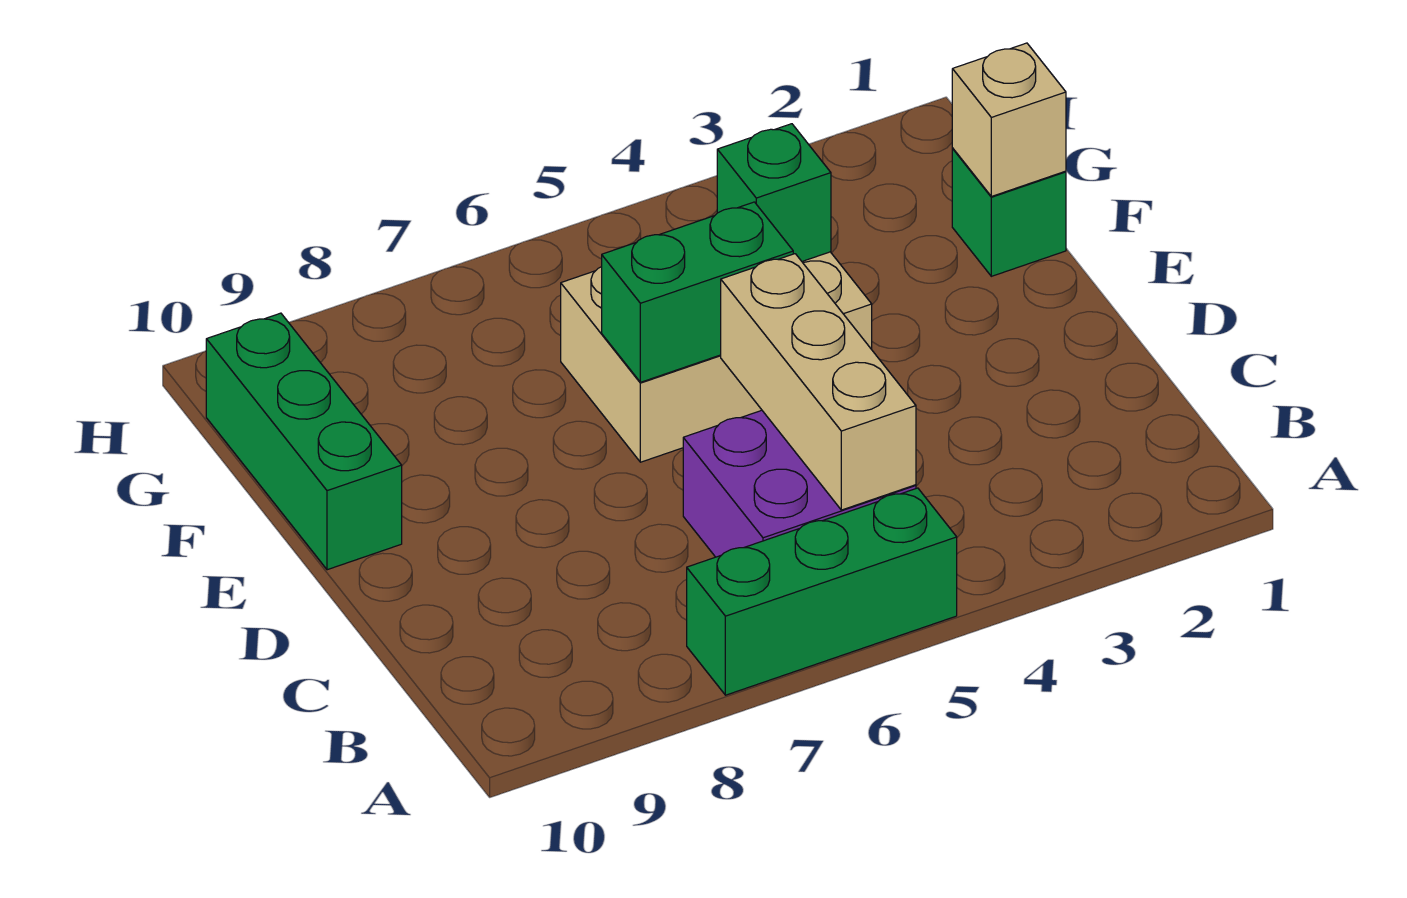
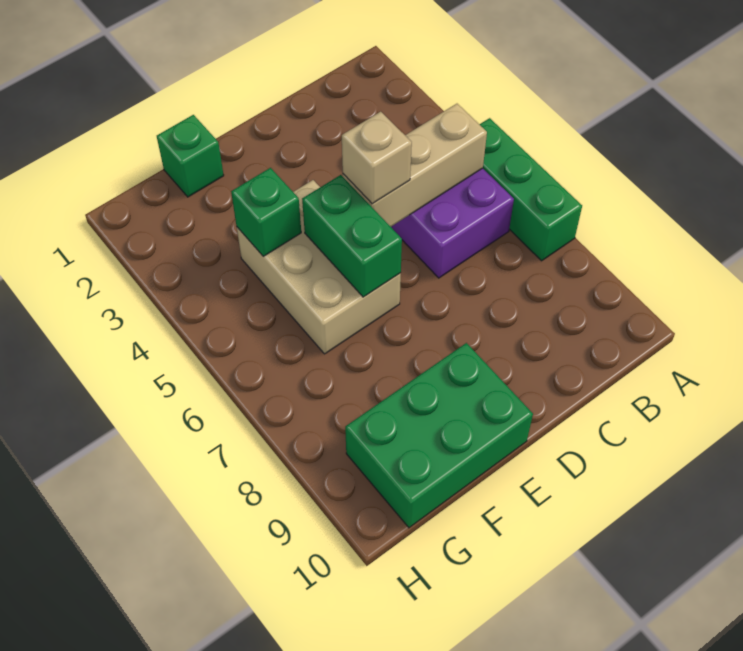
green brick E10:G10 level 1 -> green brick E9:G10 level 1
tan brick F1 level 2 -> tan brick D5 level 3

